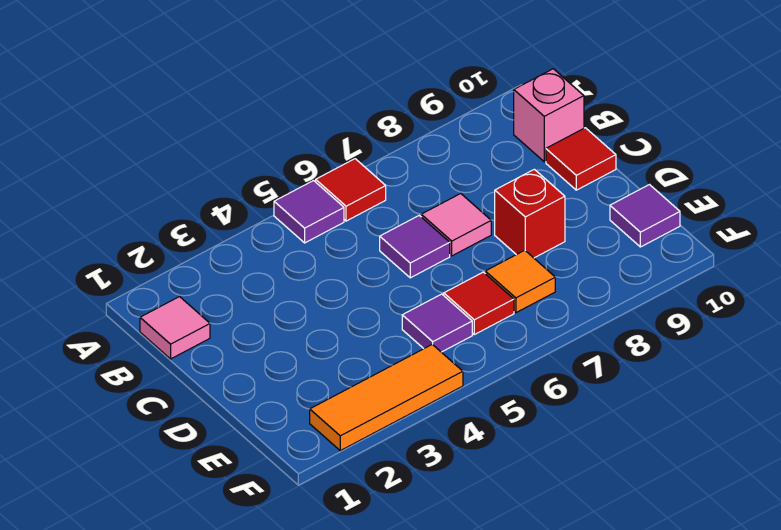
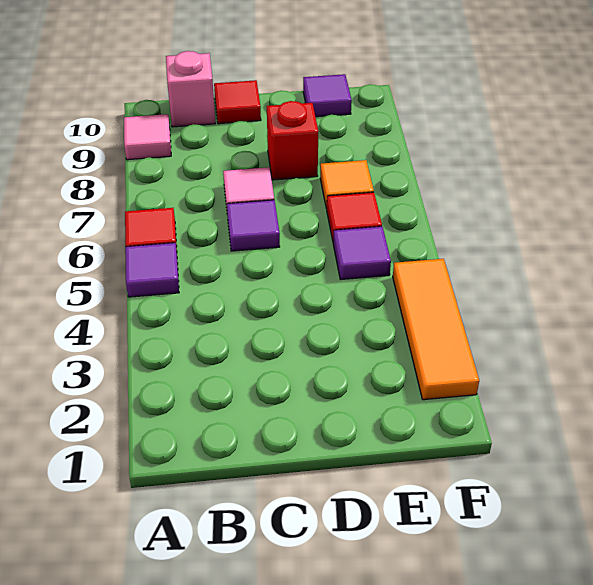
pink tile B1 level 1 -> pink tile A9 level 1

